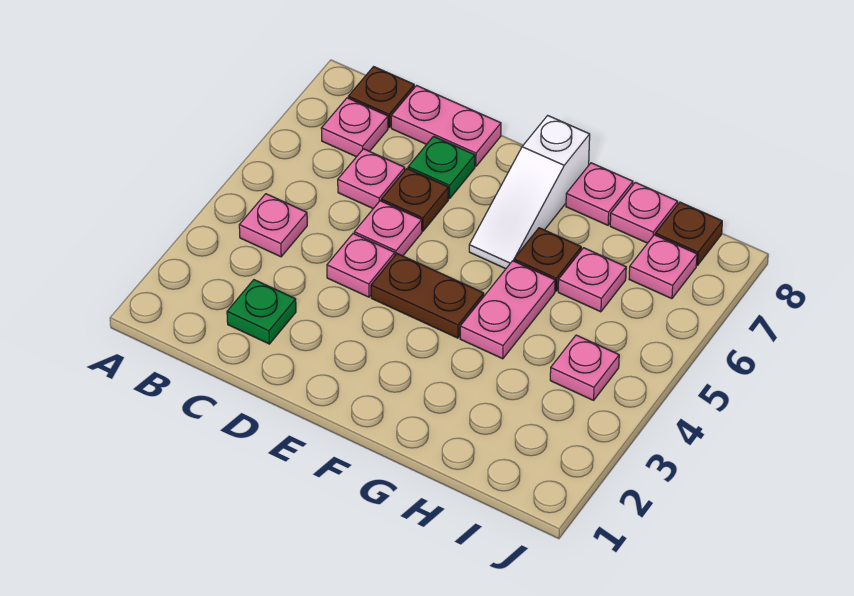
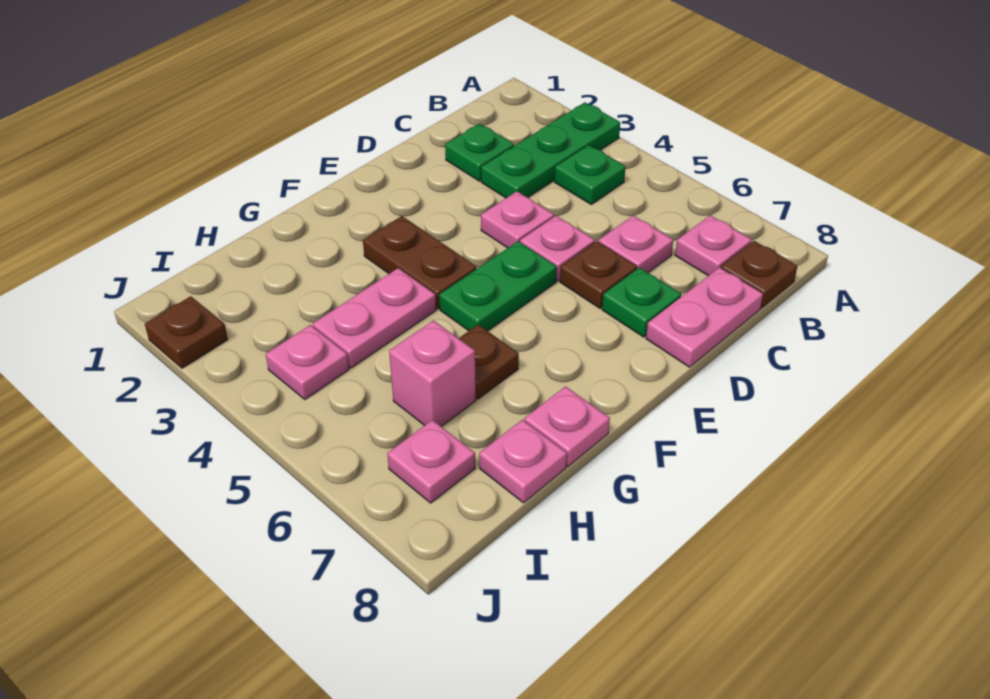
none -> green plate A3:C3 level 1
pink plate B4 level 1 -> green plate B4 level 1
brown plate E4:F4 level 1 -> brown plate F3:F4 level 1
none -> green plate E5:F5 level 1
white slope F6:F8 level 1 top 8 -> none
pink plate G4:G5 level 1 -> pink plate G4:H4 level 1
pink plate H6 level 1 -> pink brick H6 level 1
brown plate I8 level 1 -> brown plate J2 level 1

